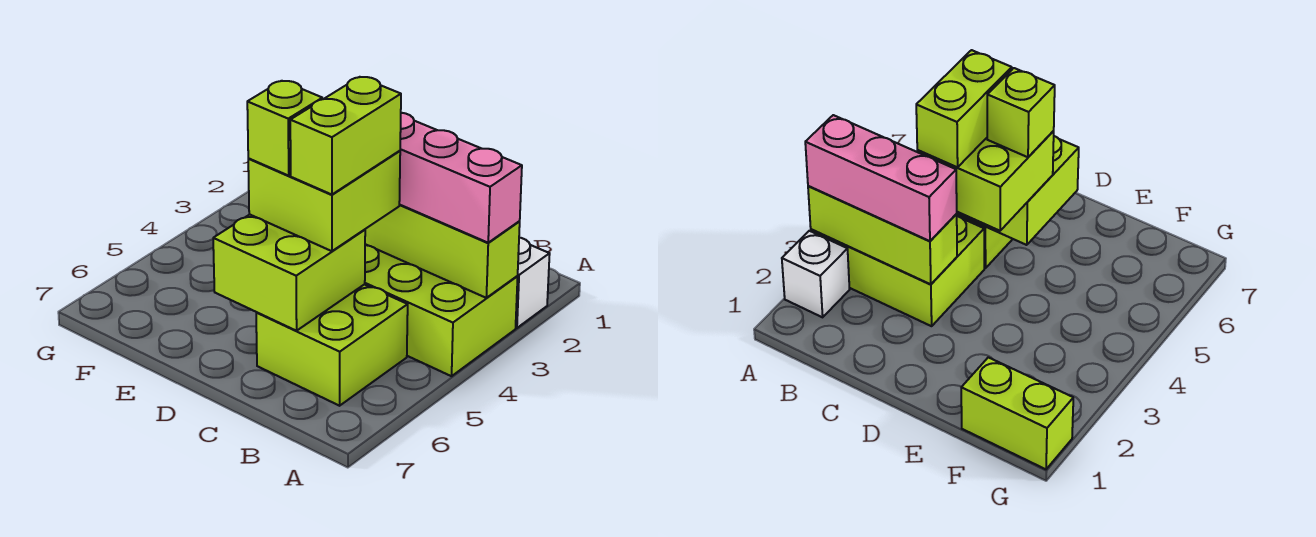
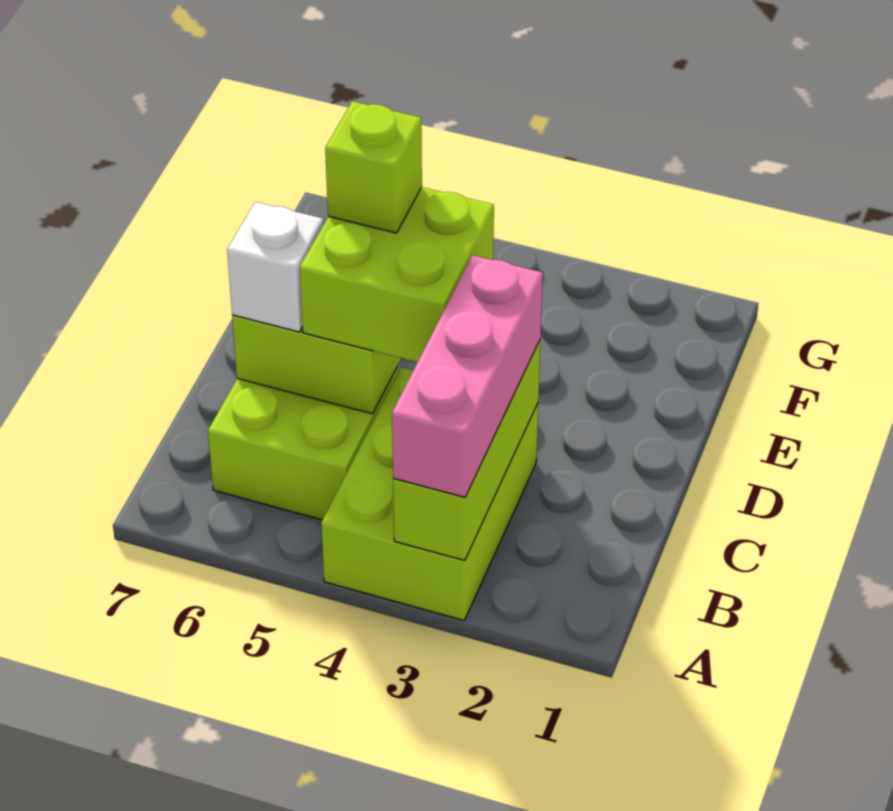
white brick A2 level 1 -> white brick C6 level 3
lime brick C4:C5 level 4 -> none
lime brick F1:G1 level 1 -> none

